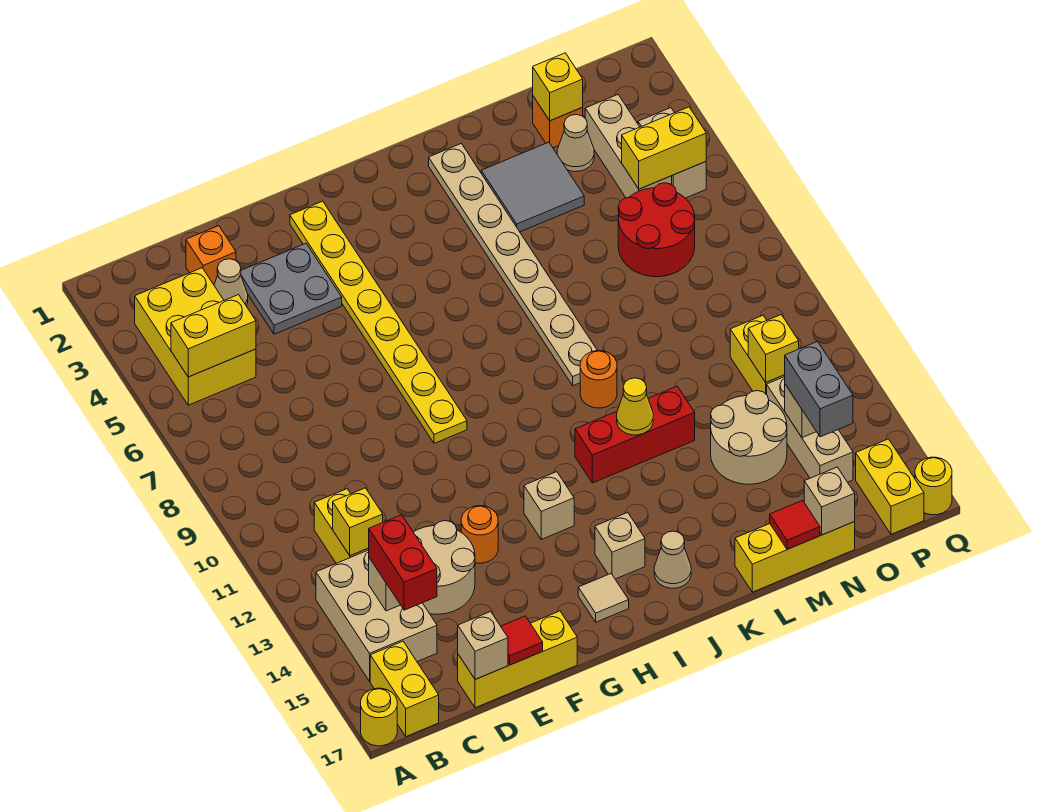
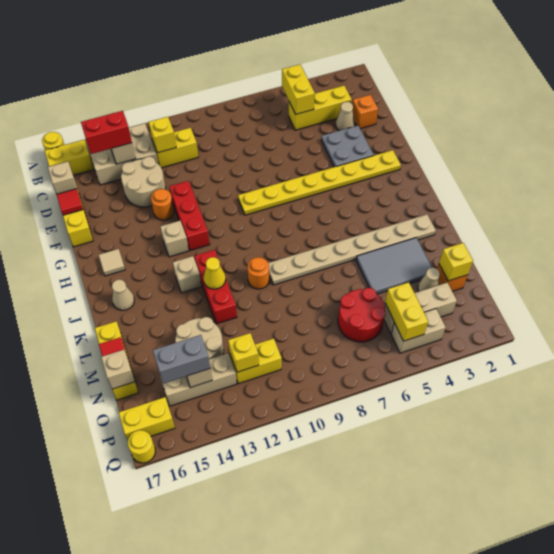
yellow brick B3:C5 level 1 -> yellow brick C3:C5 level 1
none -> red brick F12:H12 level 1
tan brick I15 level 1 -> tan brick J13 level 1
grey tile L3:M4 level 1 -> grey tile L3:M5 level 1

